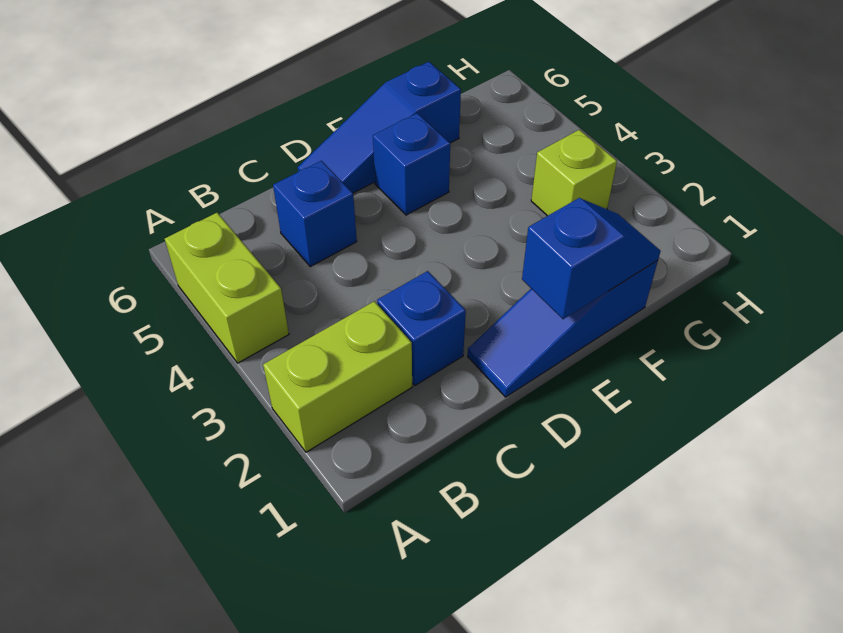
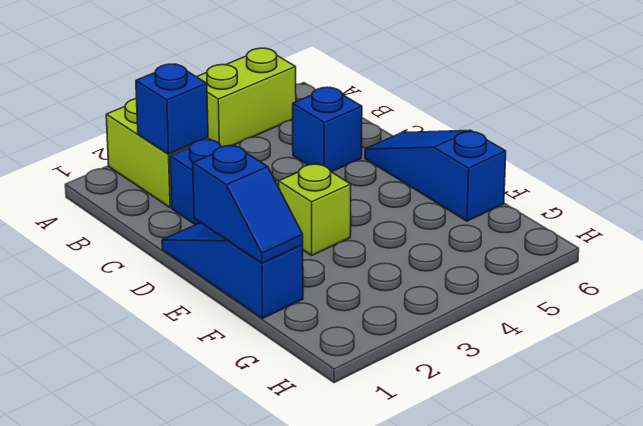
blue brick E5 level 1 -> blue brick B2 level 2
lime brick G3 level 1 -> lime brick E3 level 1

